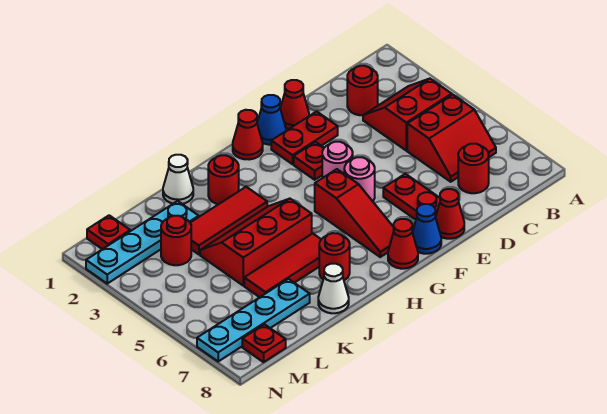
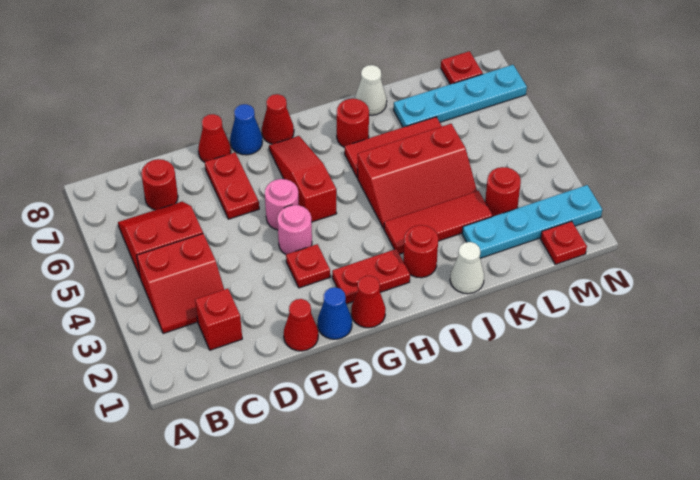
red round brick C2 level 1 -> red brick C2 level 1
red plate E2:F2 level 1 -> red plate G2:H2 level 1

